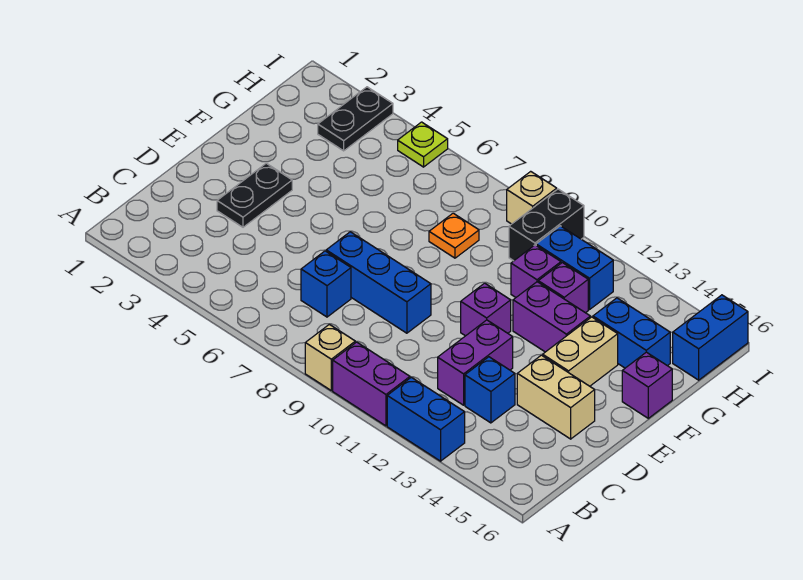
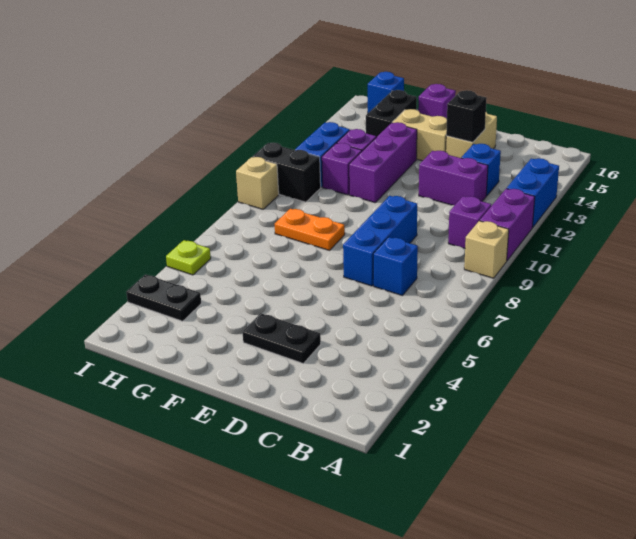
none -> black brick D14 level 2
purple brick E11 level 1 -> purple brick B10 level 1
purple brick F12:F13 level 1 -> purple brick F11:F13 level 1
orange plate G8 level 1 -> orange plate F8:G8 level 1
blue brick G14:G15 level 1 -> black brick G14:G15 level 1
blue brick H16:I16 level 1 -> blue brick H16 level 1

